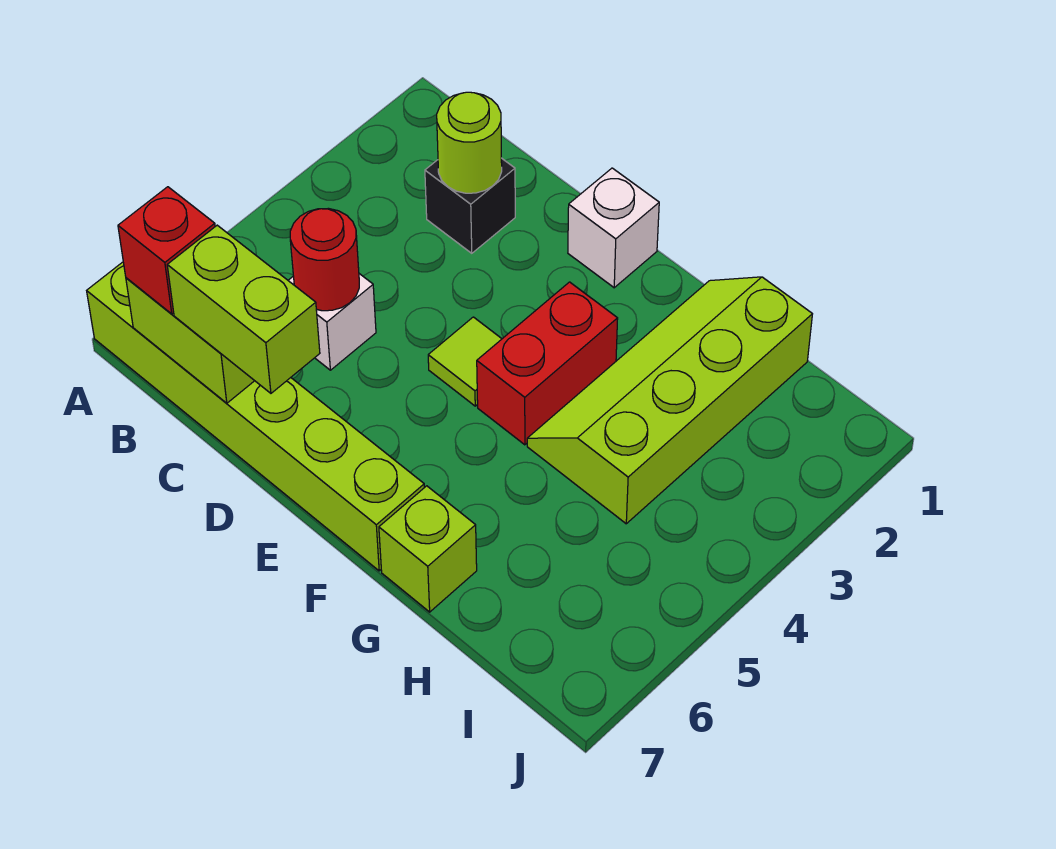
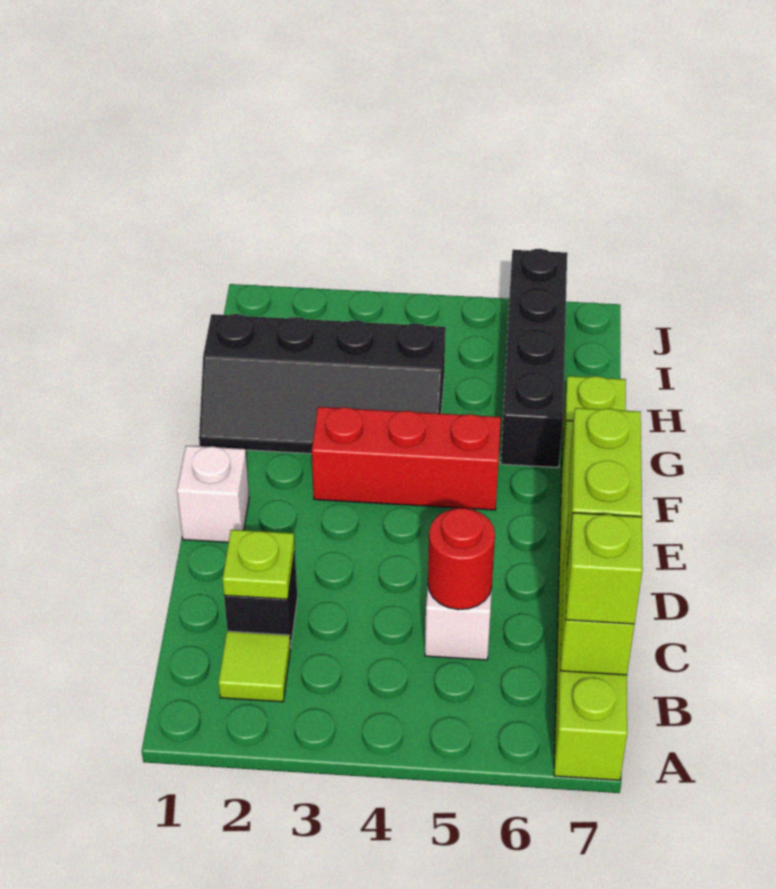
red brick B7 level 3 -> lime brick B7 level 3
lime round brick C2 level 2 -> lime plate C2 level 2
lime tile E4 level 1 -> lime tile B2 level 1
red brick F3:F4 level 1 -> red brick F3:F5 level 1
lime slope G1:H4 level 1 top H -> black slope G1:H4 level 1 top H
none -> black brick G6:J6 level 1

